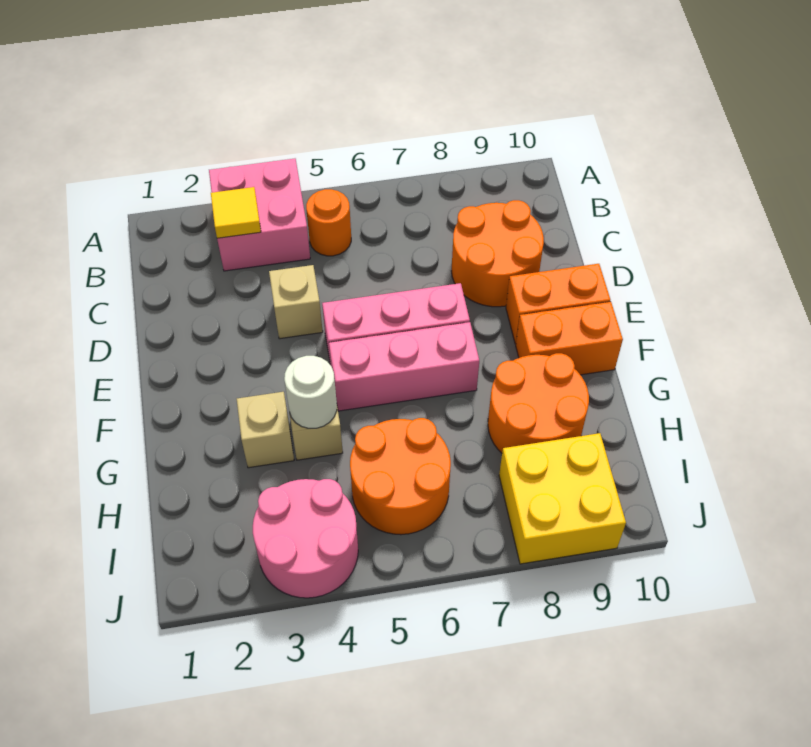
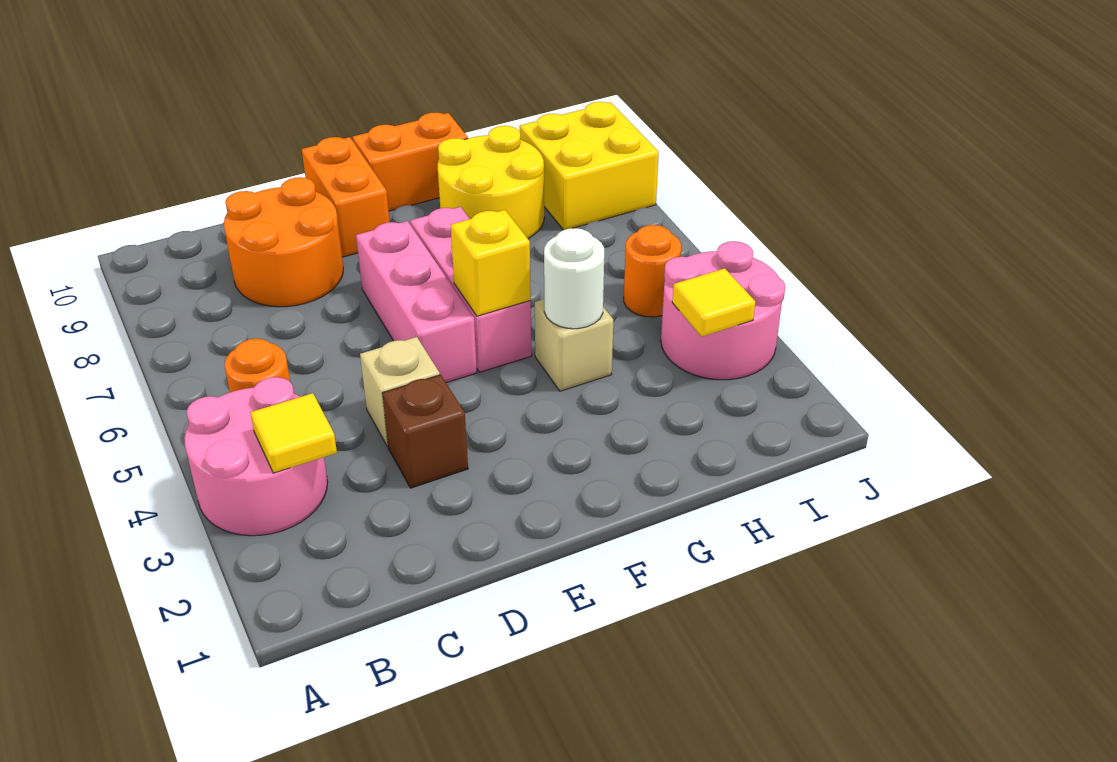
pink brick A3:B4 level 1 -> pink round brick A3:B4 level 1
none -> brown brick D3 level 1
none -> yellow brick F5 level 2
orange brick F9:F10 level 1 -> orange brick F10:G10 level 1
tan brick G3 level 1 -> none
orange round brick G8:H9 level 1 -> yellow round brick G8:H9 level 1
orange round brick H5:I6 level 1 -> orange round brick I5 level 1
none -> yellow tile I3 level 2

